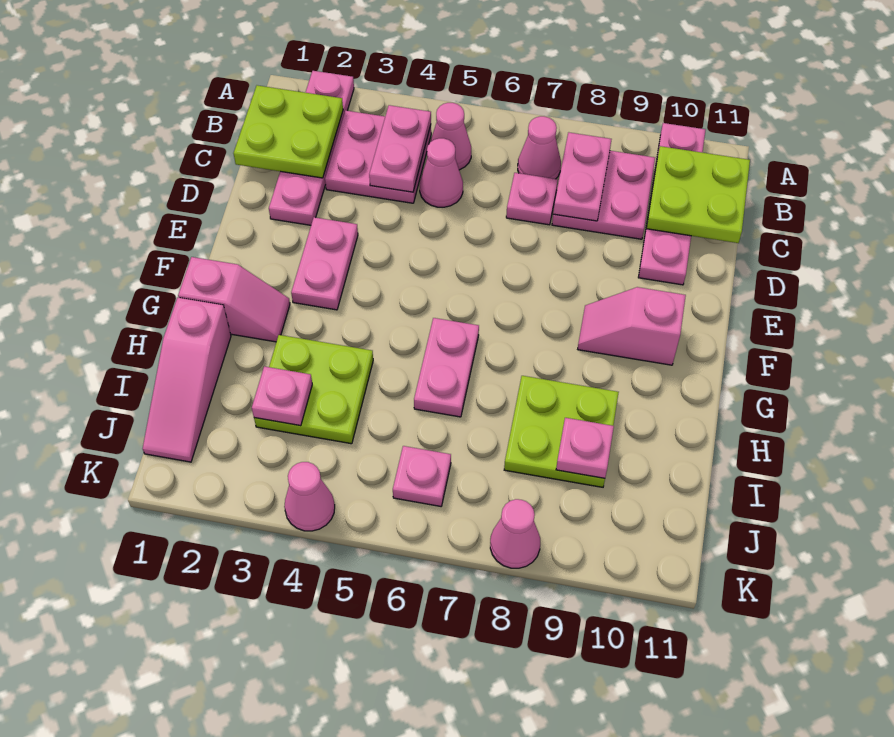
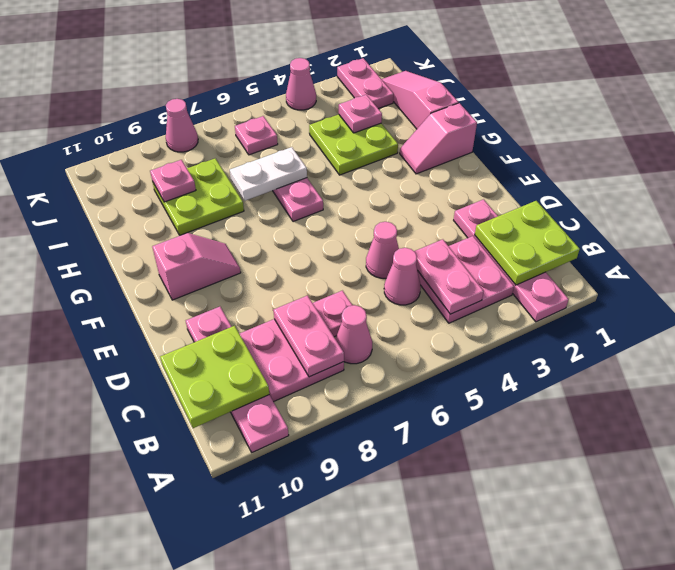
pink cone B5 level 1 -> pink cone D5 level 1
pink plate E3:F3 level 1 -> pink plate J2:K2 level 1
none -> white plate H6:H7 level 2

